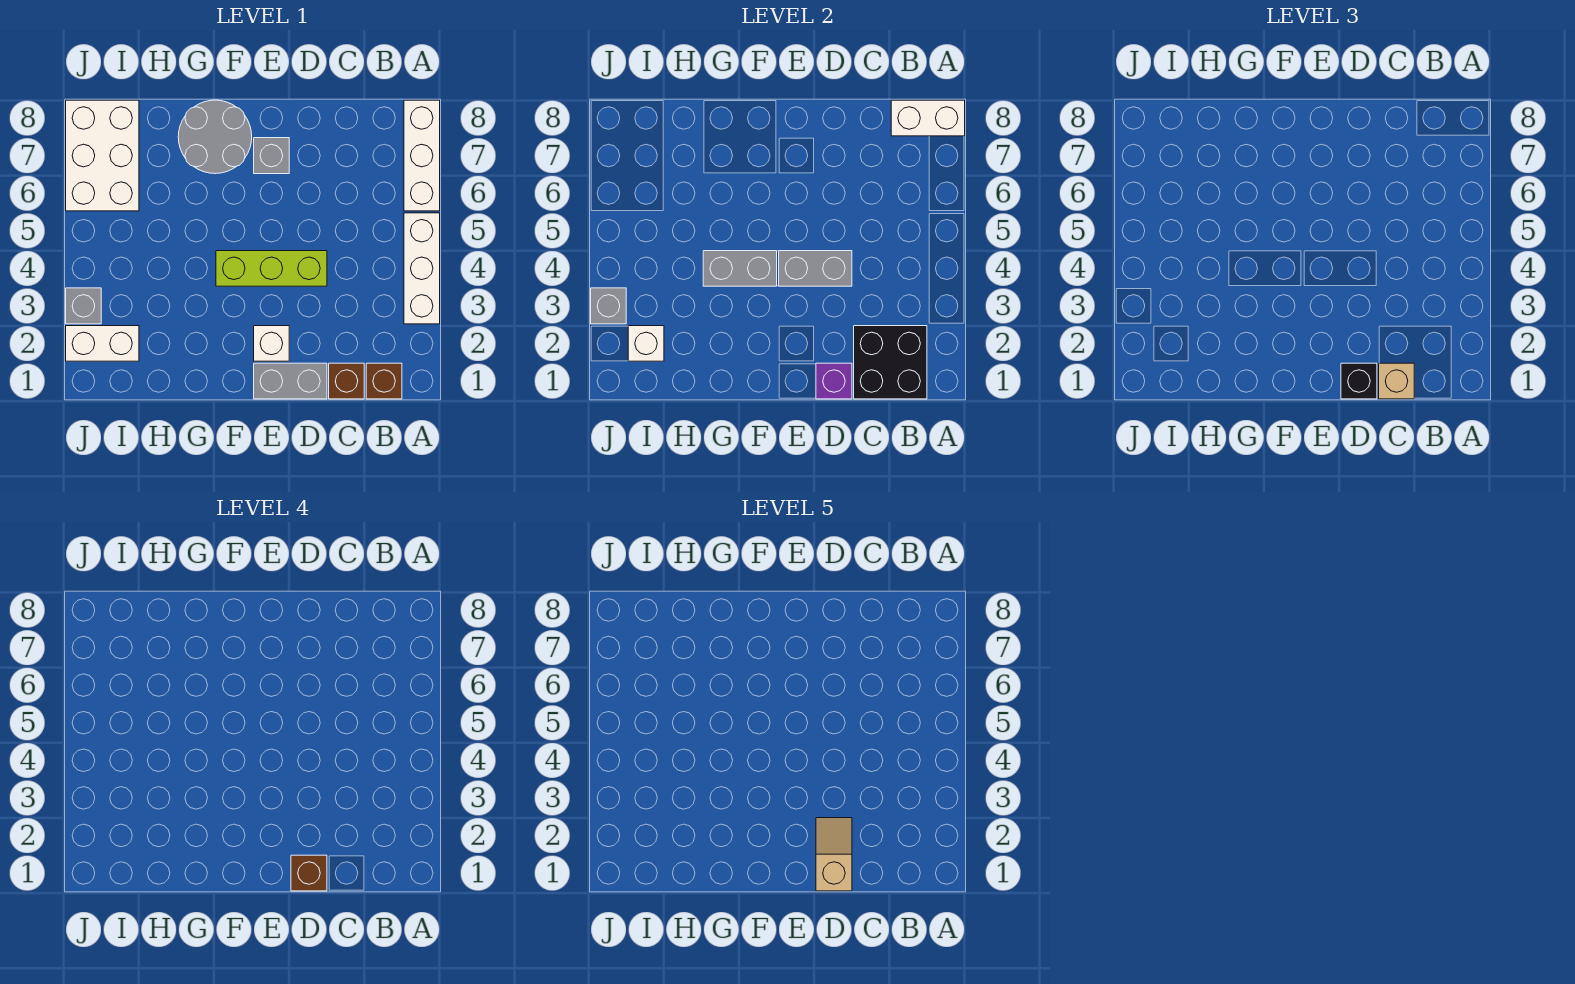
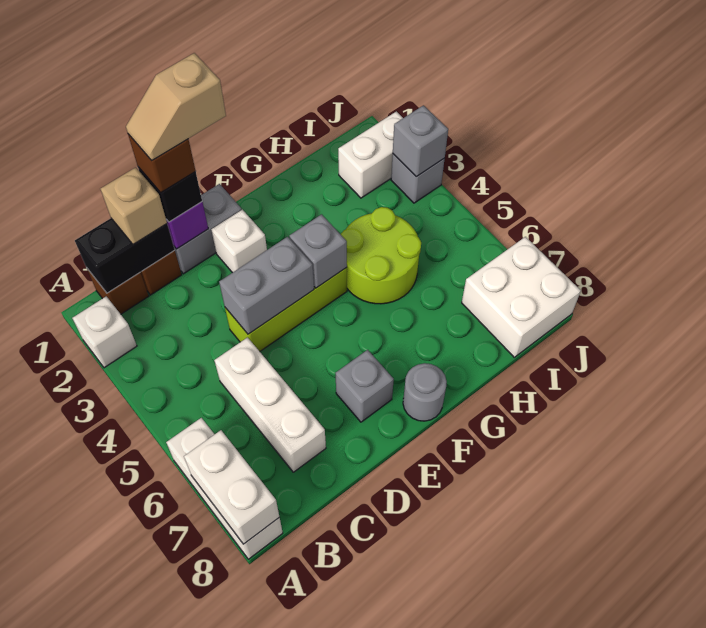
white brick A3:A5 level 1 -> white brick C5:C7 level 1
white brick A8:B8 level 2 -> white brick A7:A8 level 2
black brick B1:C2 level 2 -> black brick B1:C1 level 2
tan slope D1:D2 level 5 top 1 -> tan slope D1:E1 level 5 top E
grey brick F4:G4 level 2 -> grey brick F4 level 2
grey round brick F7:G8 level 1 -> grey round brick F8 level 1
none -> lime round brick G4:H5 level 1
white brick I2 level 2 -> white brick A2 level 1
white brick I6:J8 level 1 -> white brick I7:J8 level 1

